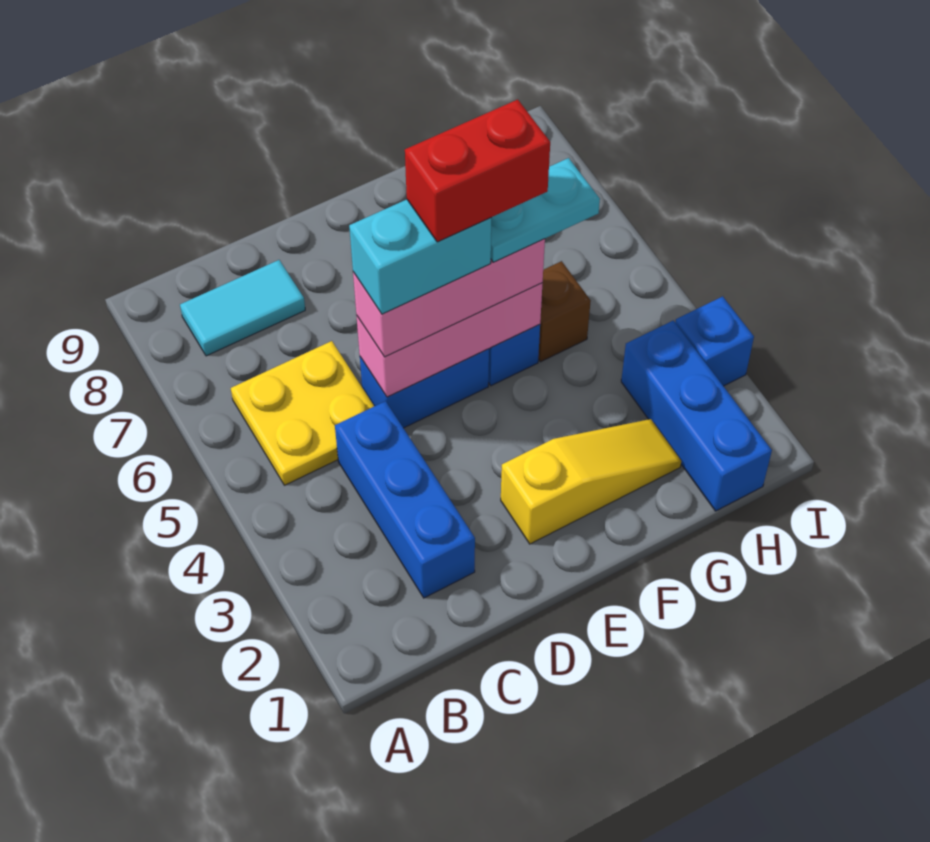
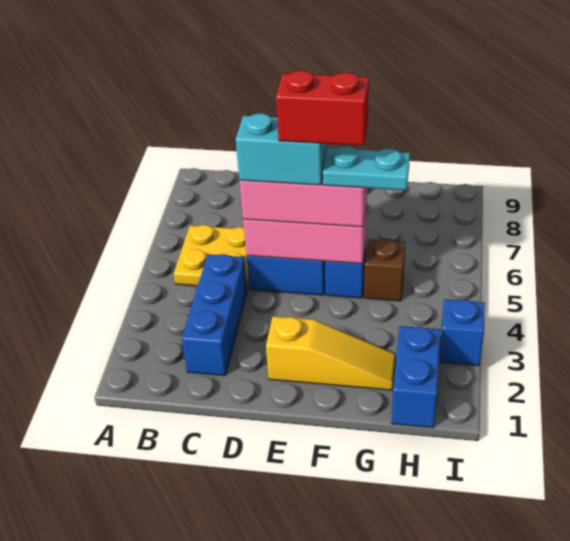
cyan tile B8:C8 level 1 -> none
blue brick H1:H3 level 1 -> blue brick H1:H2 level 1

